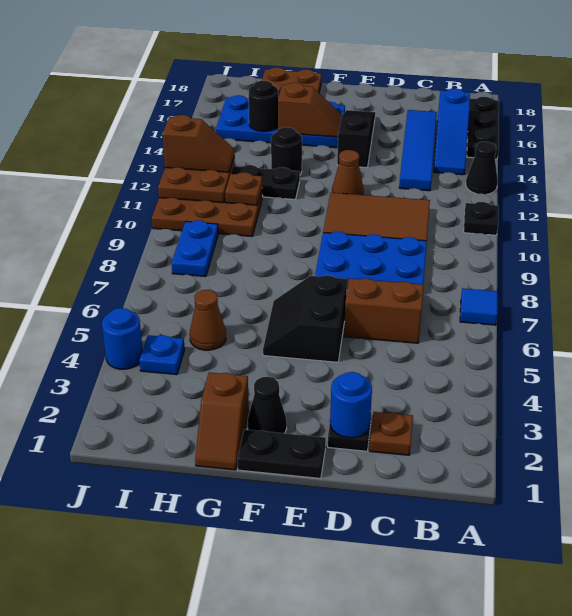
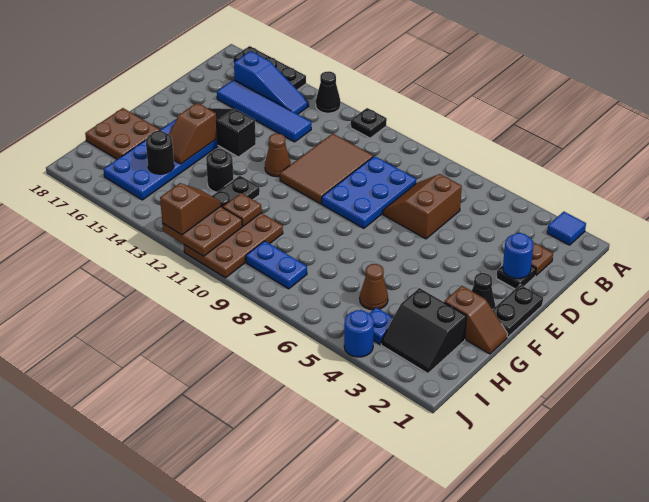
blue tile A7 level 1 -> blue tile A2 level 1
black slope E5:F6 level 1 top E -> black slope H2:I3 level 1 top H
brown slope F15:G15 level 2 top G -> brown slope F15:G15 level 2 top F

